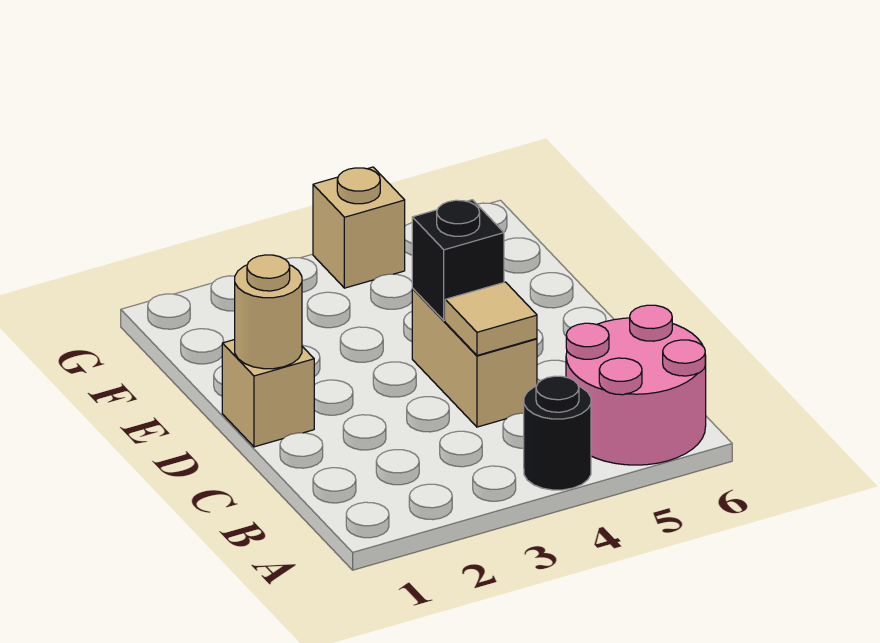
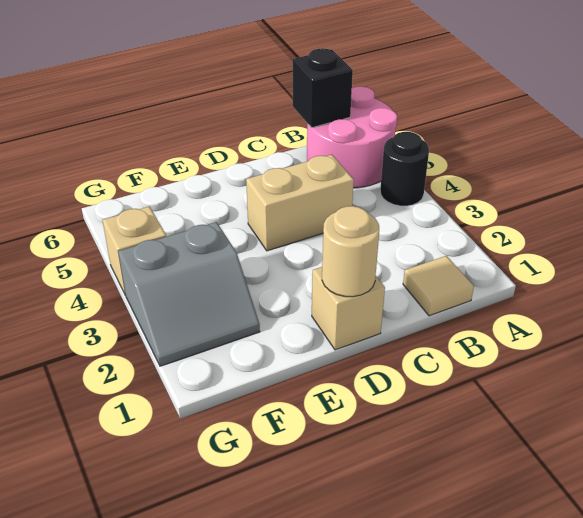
tan tile C4 level 2 -> tan tile B1 level 1
black brick D4 level 2 -> black brick B6 level 2
none -> grey slope F2:G3 level 1 top 3

